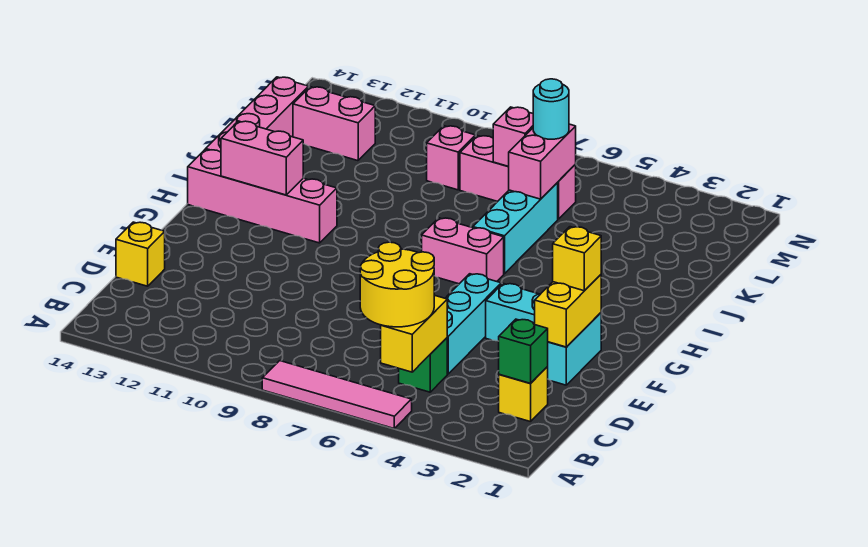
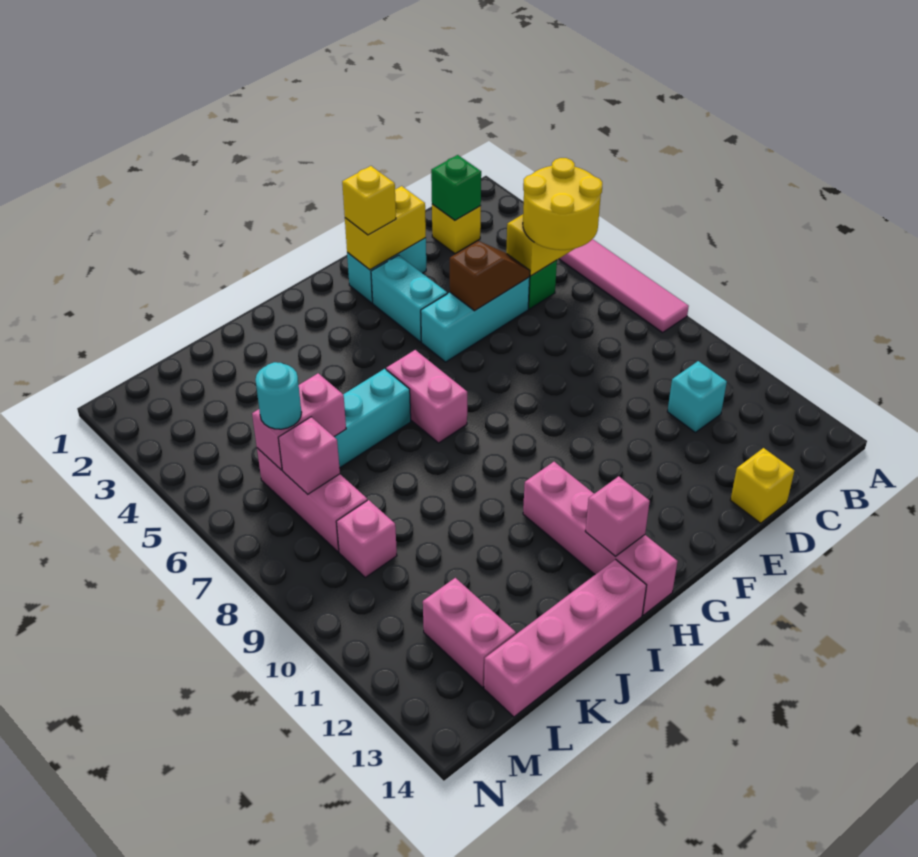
none -> cyan brick C11 level 1
none -> brown slope D5:E5 level 2 top E
pink brick H12:H13 level 2 -> pink brick H13 level 2

